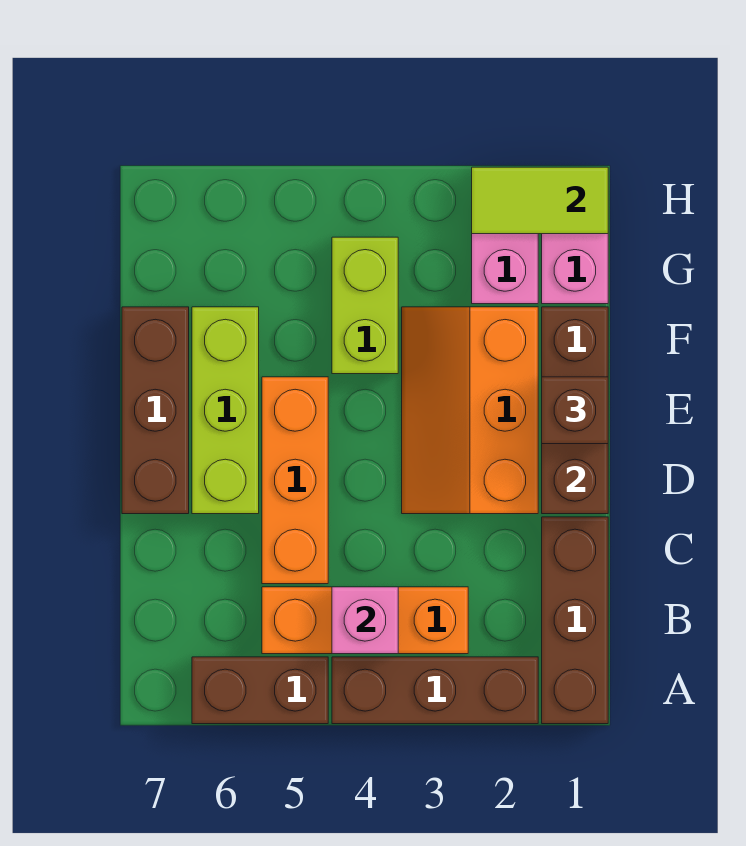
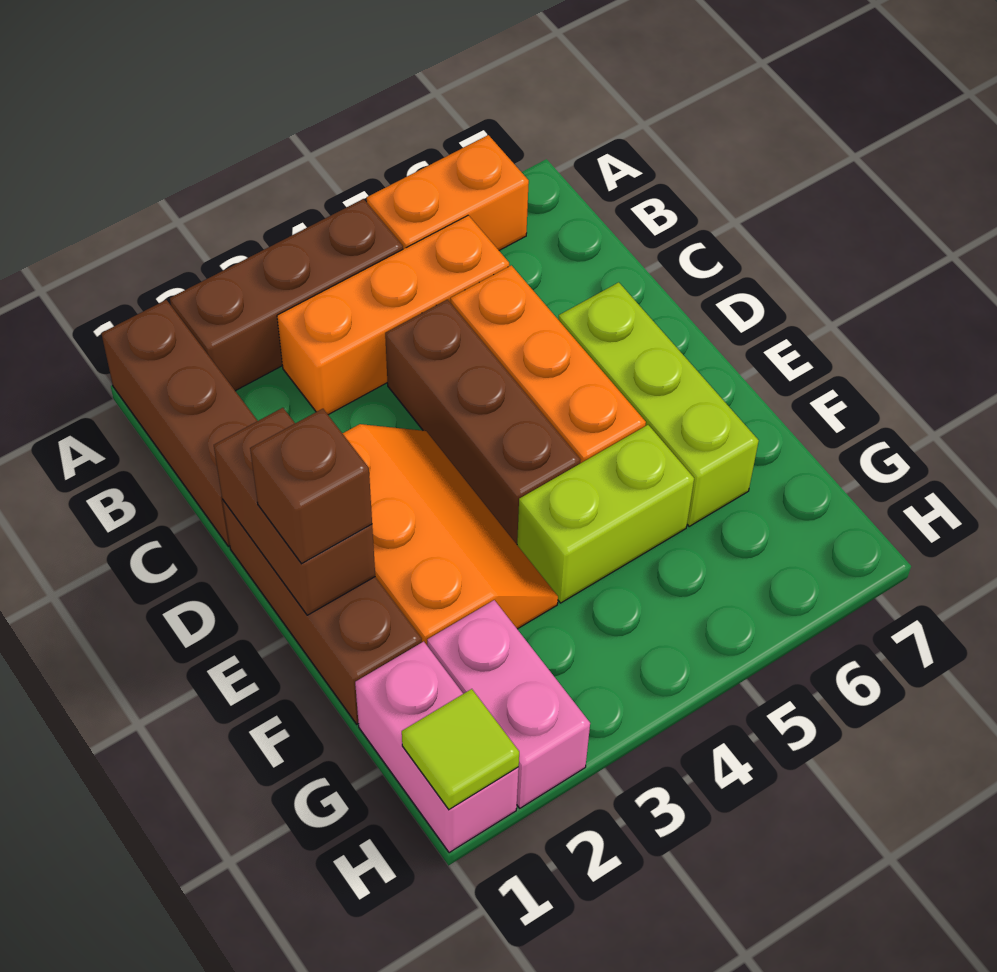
brown brick A5:A6 level 1 -> orange brick A5:A6 level 1
pink brick B4 level 2 -> none
brown brick D7:F7 level 1 -> brown brick C4:E4 level 1
lime brick F4:G4 level 1 -> lime brick F4:F5 level 1
lime tile H1:H2 level 2 -> lime tile H1 level 2

